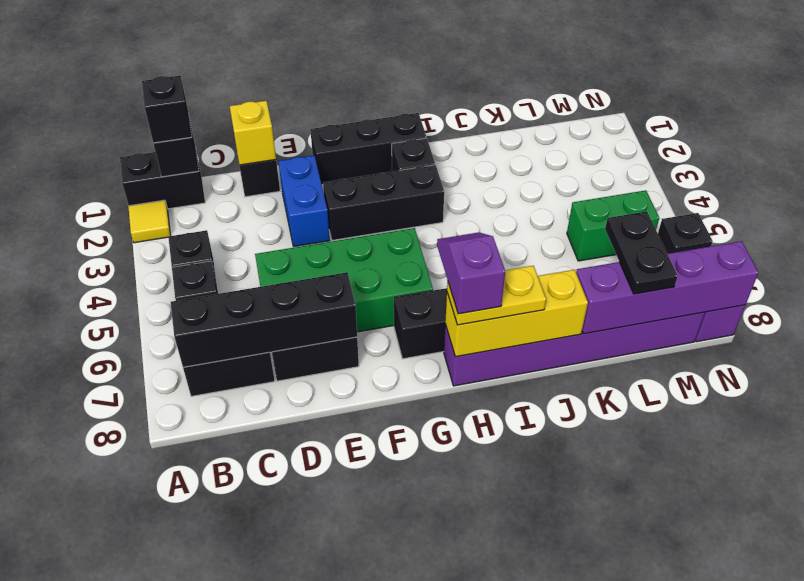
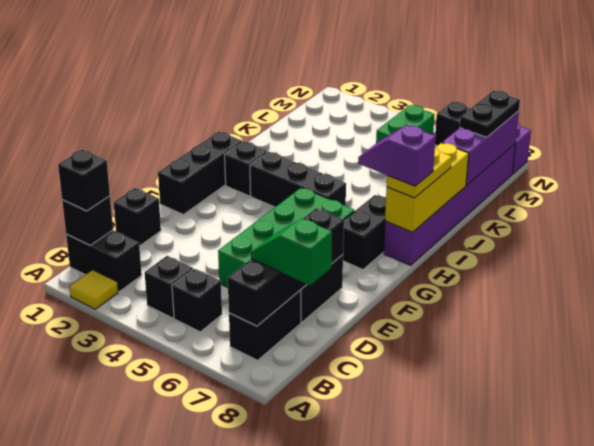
black brick A1:B1 level 1 -> black brick B1:B2 level 1
none -> green slope C7:C8 level 3 top 8
yellow brick D1 level 2 -> none
blue brick E2:E3 level 1 -> none
black brick F3:H3 level 1 -> black brick H3:H5 level 1
purple brick K8:N8 level 2 -> purple brick K8:M8 level 2
black plate L7:L8 level 3 -> black plate L8:M8 level 3

